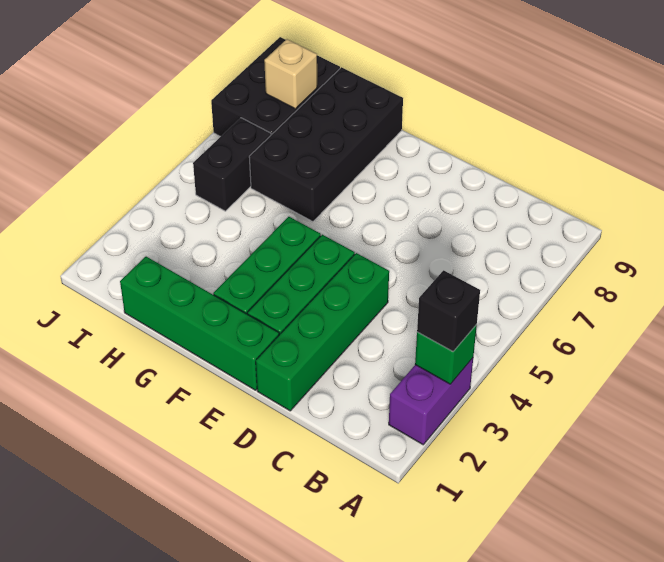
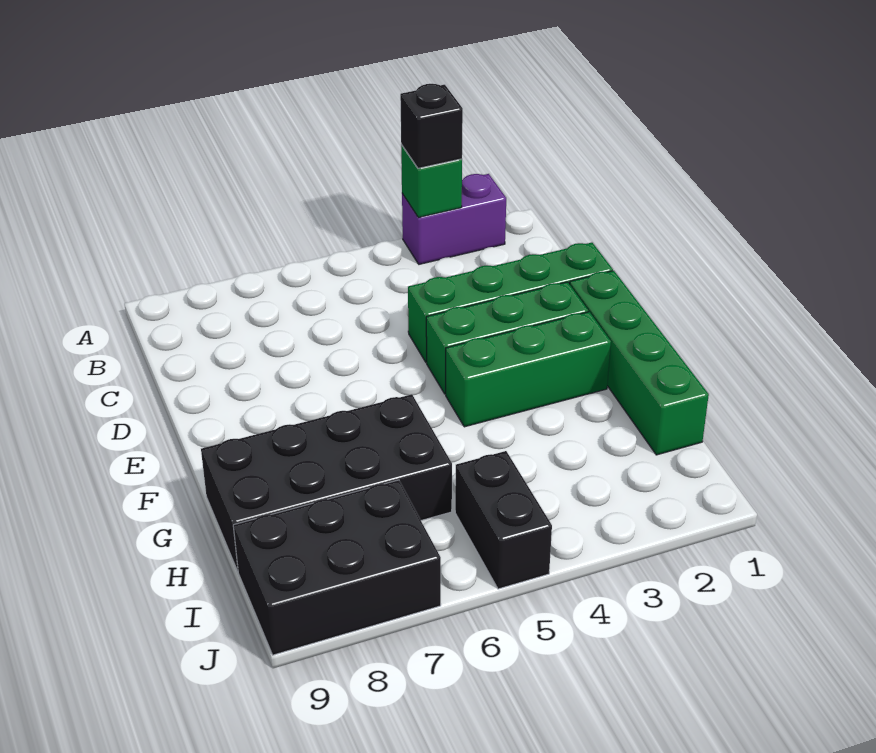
black brick I5:I6 level 1 -> black brick I5:J5 level 1
tan brick I8 level 2 -> none

